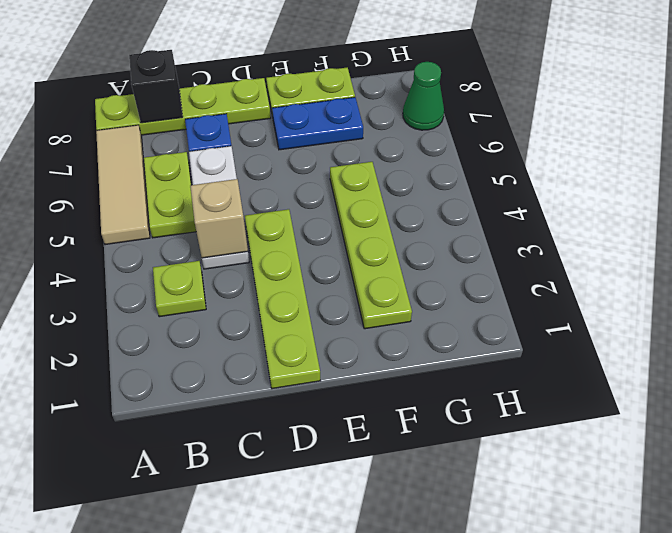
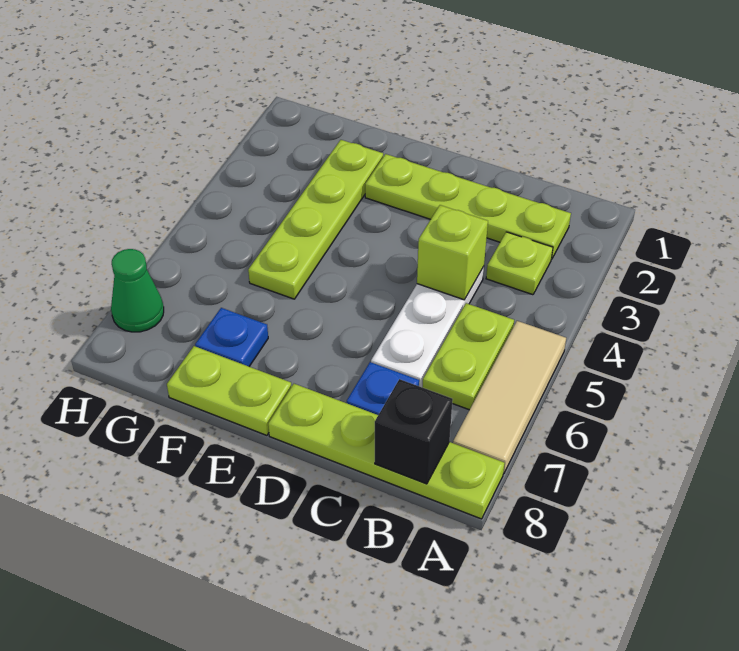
tan brick C4 level 2 -> lime brick C4 level 2
lime plate D1:D4 level 1 -> lime plate B2:E2 level 1
blue plate E7:F7 level 1 -> blue plate F7 level 1

